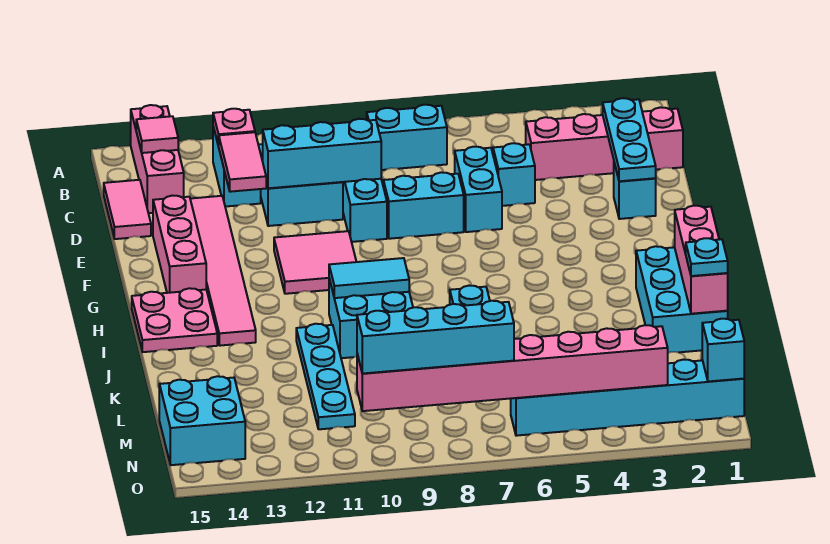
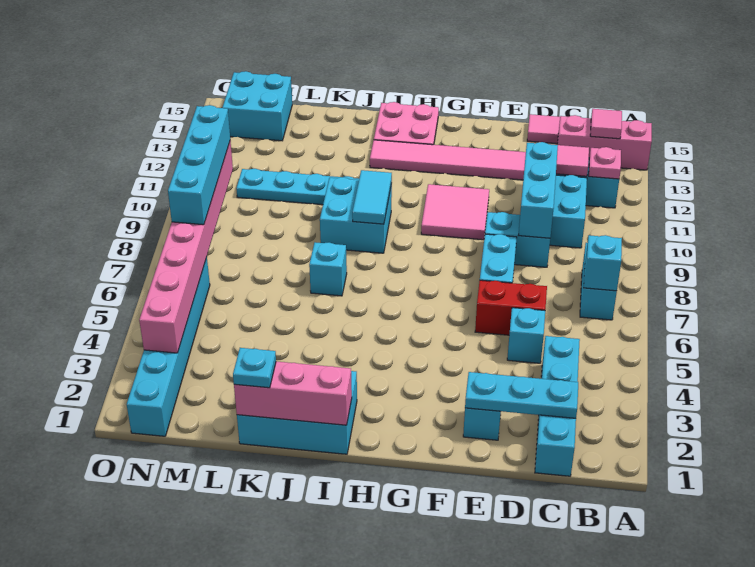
pink brick C1:C4 level 1 -> cyan brick C1:C4 level 1
cyan brick D6:E6 level 1 -> red brick D6:E6 level 1
pink brick E14:G14 level 1 -> none
cyan brick N1 level 2 -> cyan brick B7 level 2

